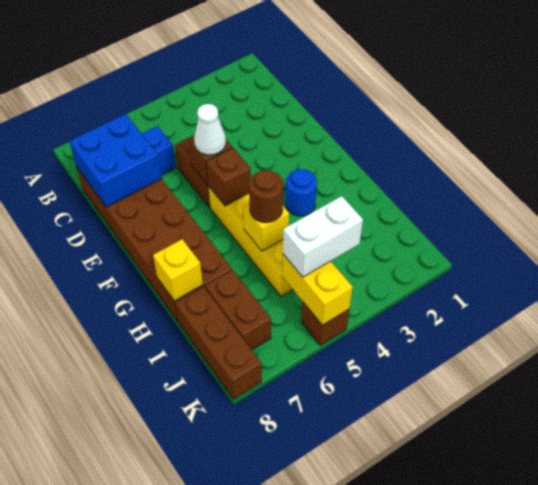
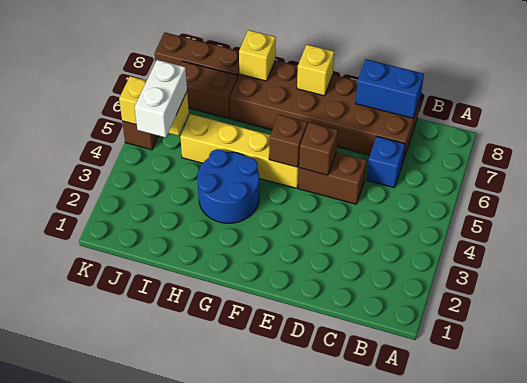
blue brick C7:D8 level 2 -> blue brick C8:D8 level 2
white cone E5 level 3 -> none
blue round brick G3 level 1 -> blue round brick G3:H4 level 1
yellow brick H5 level 2 -> yellow brick F8 level 2
brown round brick H5 level 3 -> none

